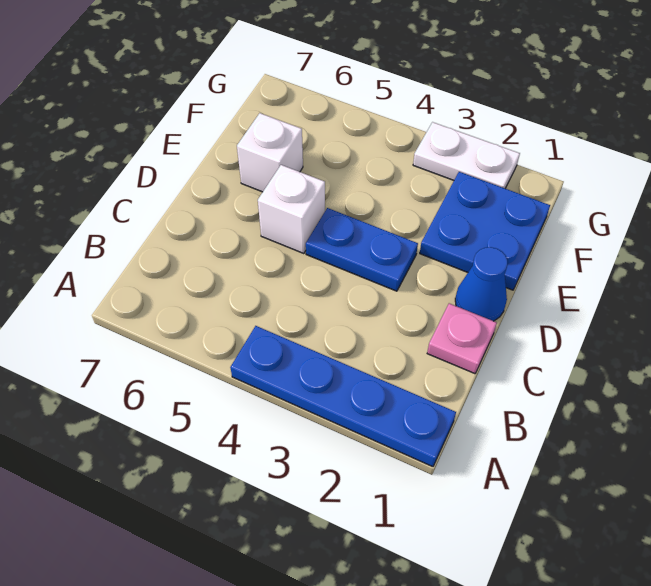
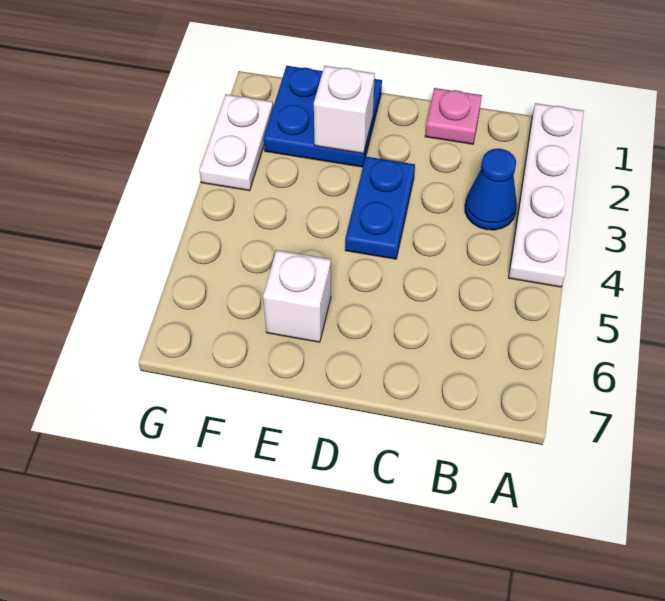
blue plate A1:A4 level 1 -> white plate A1:A4 level 1
blue cone D1 level 1 -> blue cone B3 level 1
white brick D5 level 1 -> white brick E2 level 2

